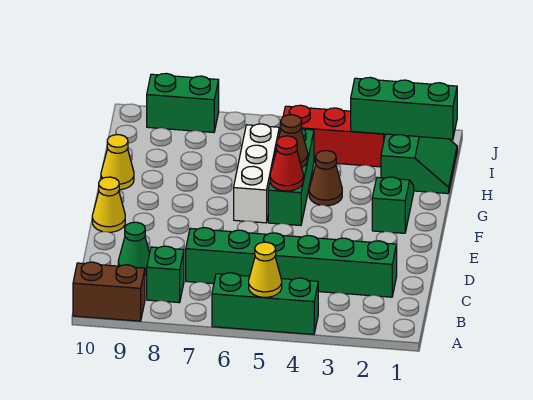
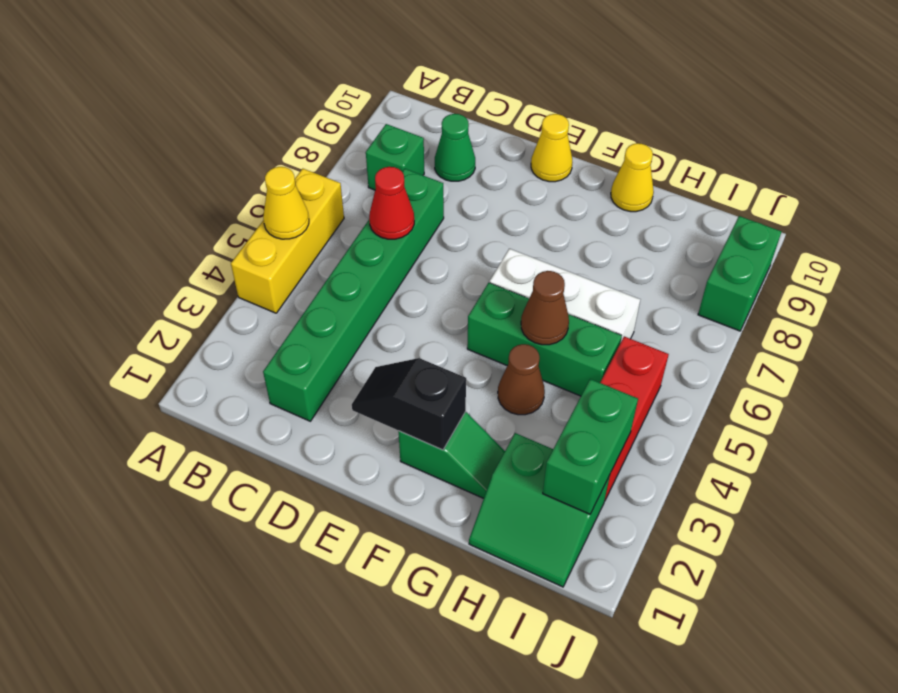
green brick A4:A6 level 1 -> yellow brick A4:A6 level 1
brown brick A9:A10 level 1 -> none
none -> black slope E2:F2 level 2 top F
red cone F5 level 2 -> red cone C6 level 2
green brick I1:I3 level 2 -> green brick I2:I3 level 2

